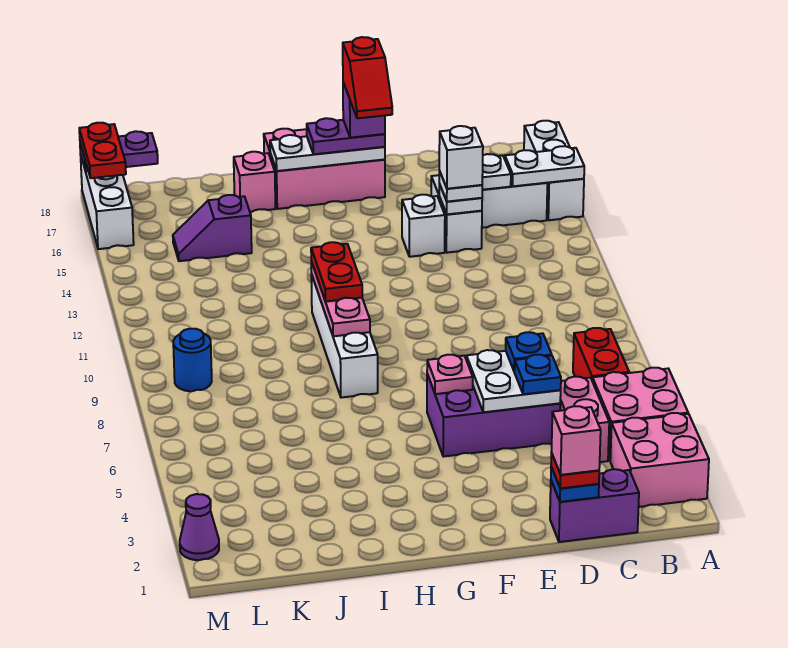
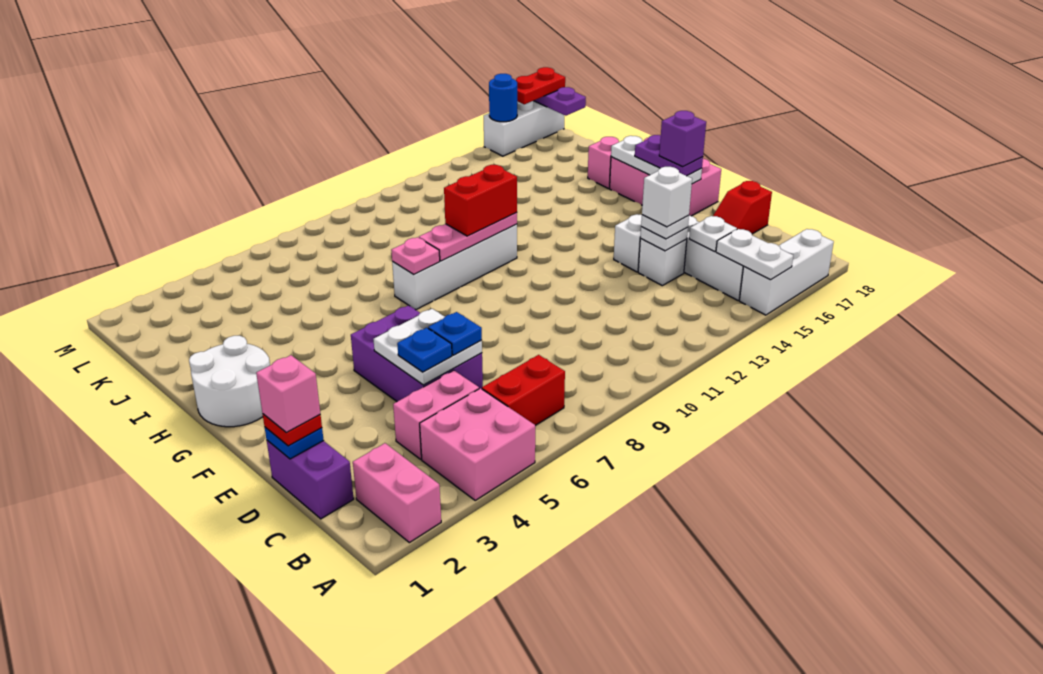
pink brick A2:B3 level 1 -> pink brick A2:B2 level 1
pink plate F6 level 2 -> pink plate H8 level 2
red slope F16:F17 level 5 top 17 -> red slope D17:D18 level 1 top 18
none -> white round brick G1:H2 level 1
red plate H10:H11 level 3 -> red brick H10:H11 level 3
purple slope J15:K15 level 1 top J -> none
blue round brick L9 level 1 -> blue round brick M16 level 2
purple cone M2 level 1 -> none

